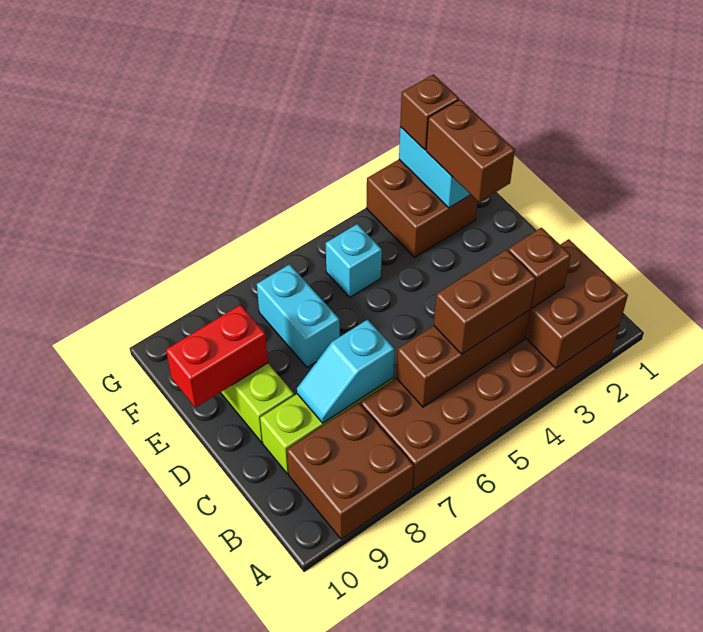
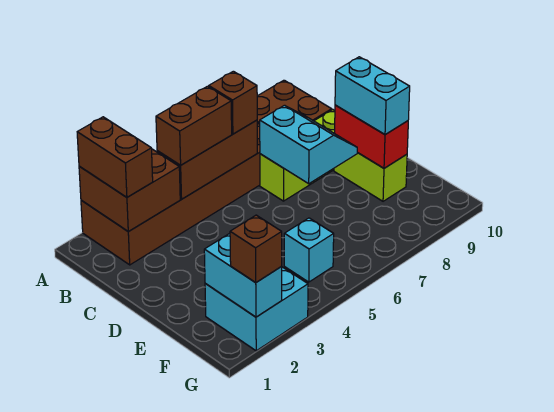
brown brick B3 level 3 -> brown brick B6 level 3
cyan slope C7:C8 level 2 top 7 -> cyan slope C7:D8 level 2 top 7
brown brick E2:F2 level 3 -> brown brick A2:B2 level 3
cyan brick E7:F7 level 1 -> cyan brick D9:E9 level 3
red brick E9:E10 level 2 -> red brick D9:E9 level 2
brown brick F2:G3 level 1 -> cyan brick F2:G3 level 1

